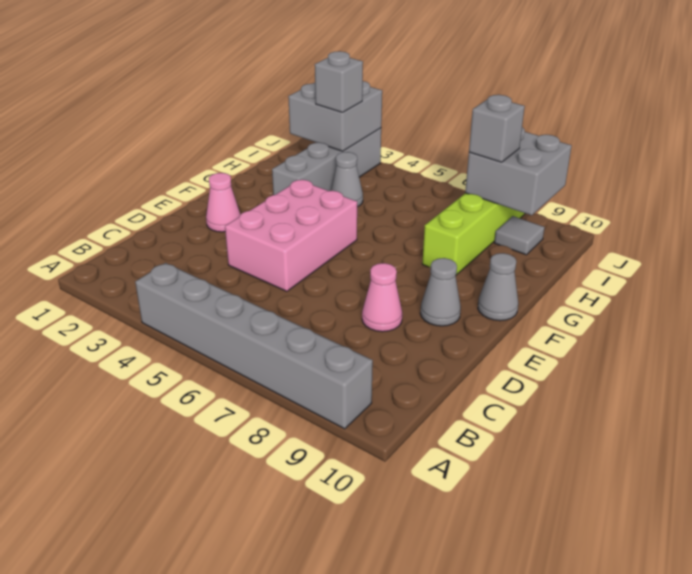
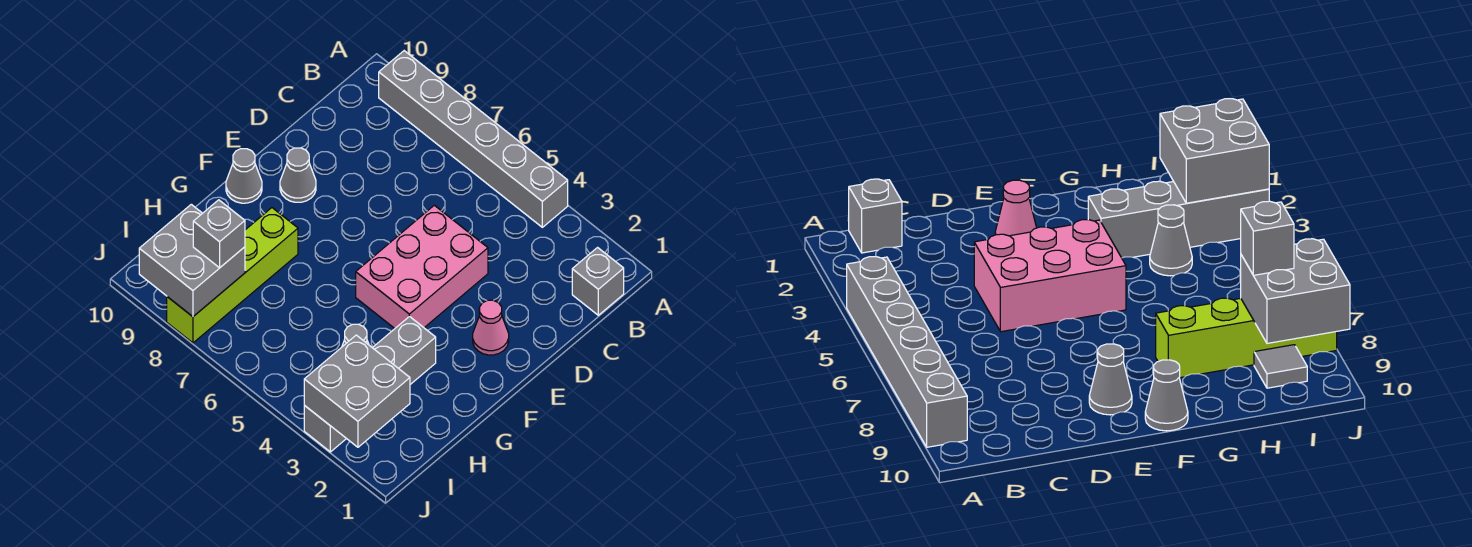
pink cone D8 level 1 -> none
grey brick I3 level 3 -> grey brick B1 level 1

